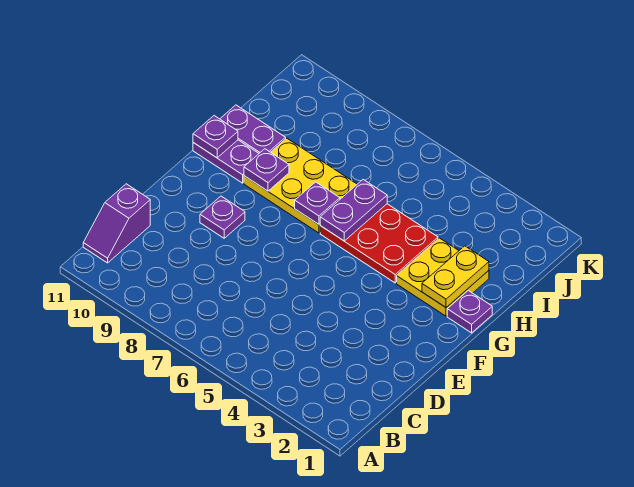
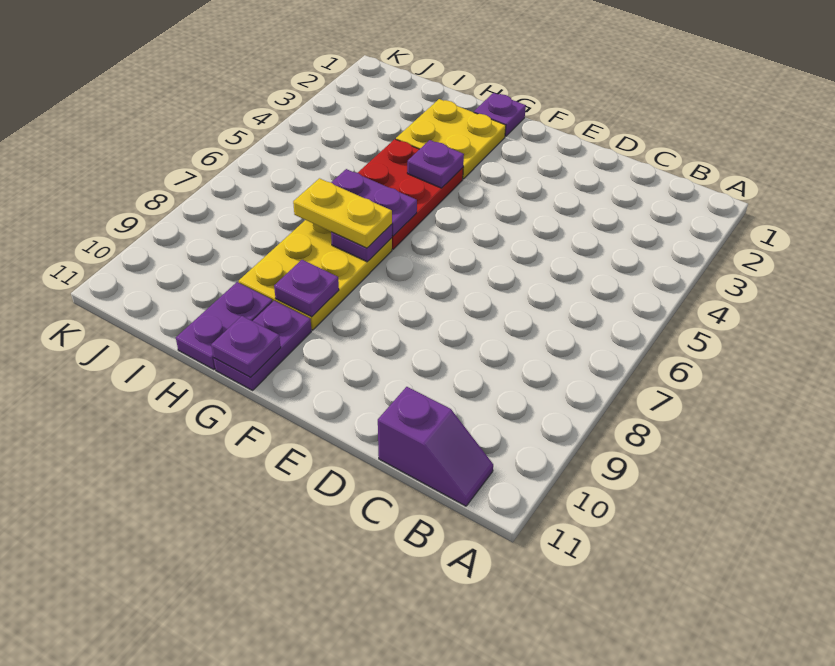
purple plate E9 level 1 -> purple plate G4 level 2
yellow plate G2:H2 level 2 -> yellow plate G7:H7 level 3

